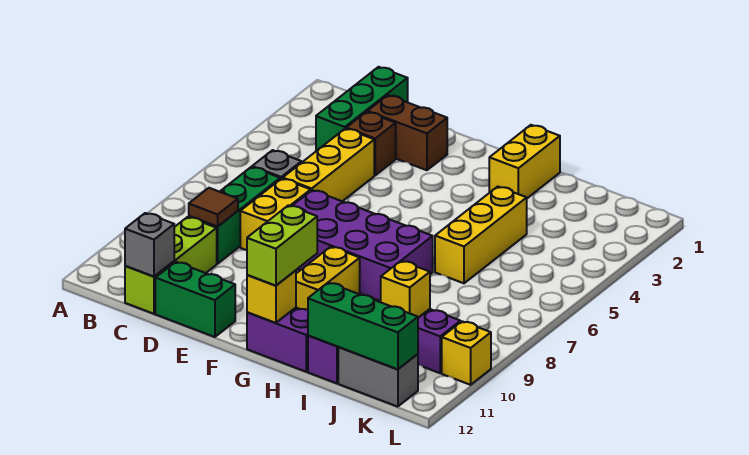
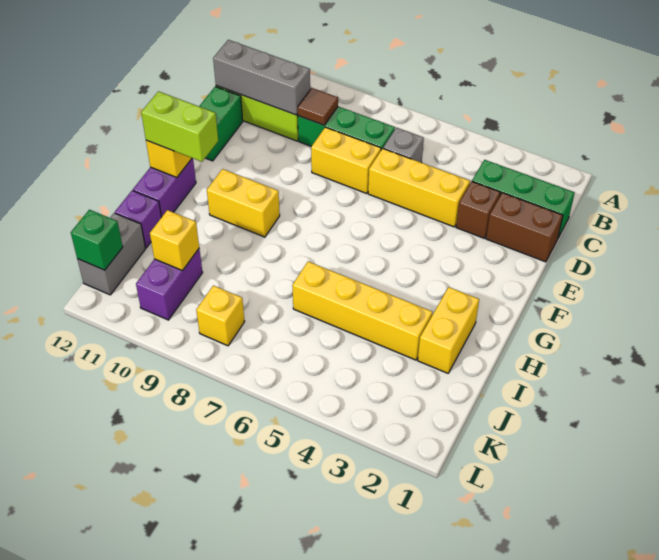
grey brick C12 level 2 -> grey brick C10:C12 level 2
brown brick D2:E2 level 1 -> brown brick D1:D2 level 1
purple brick E7:H8 level 1 -> none
yellow brick H1:H2 level 1 -> yellow brick H2:I2 level 1
yellow brick I4:I6 level 1 -> yellow brick I3:I6 level 1
green brick I12:K12 level 2 -> green brick K12 level 2
yellow brick L10 level 1 -> yellow brick K8 level 1

